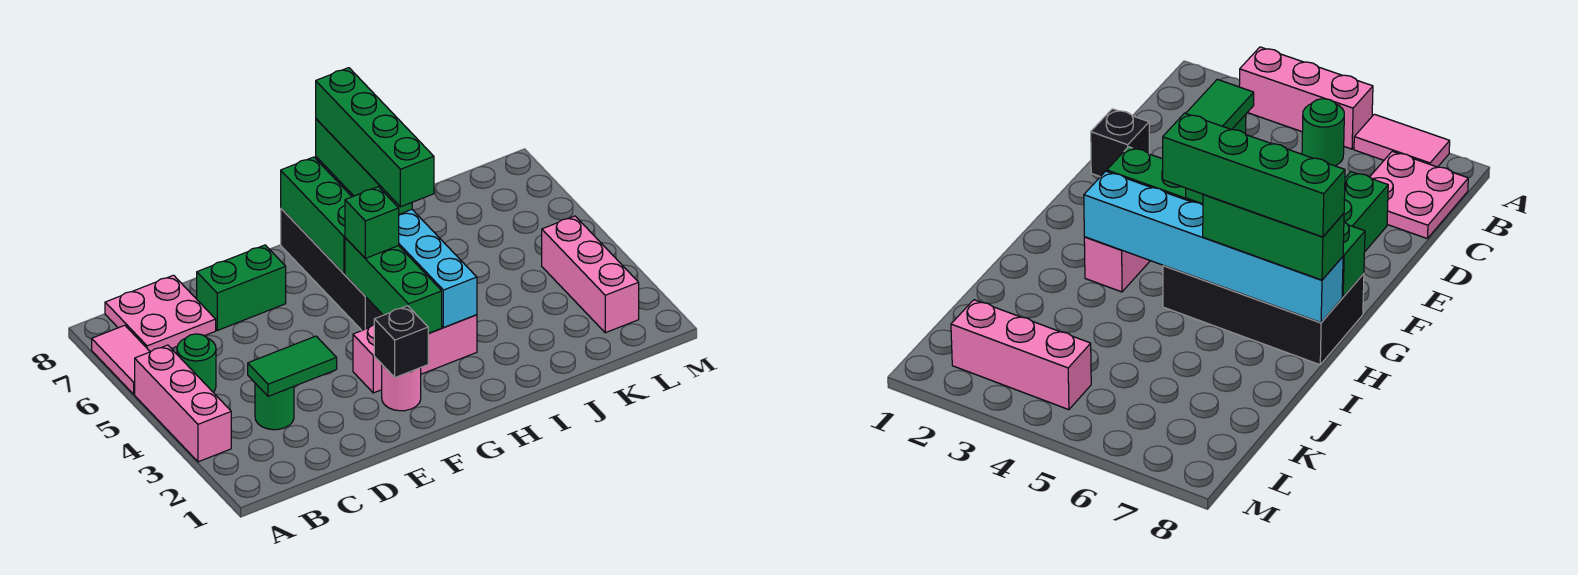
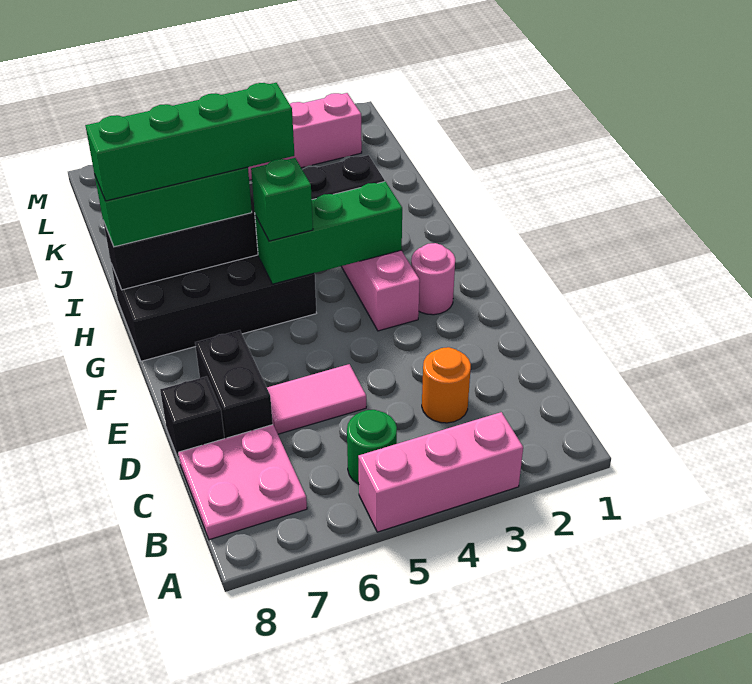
pink tile A6:A7 level 1 -> pink tile D5:D6 level 1
green round brick C3 level 1 -> orange round brick C3 level 1
green tile C3:D3 level 2 -> none
green brick D7:E7 level 1 -> black brick D7:E7 level 1
black brick F2 level 2 -> black brick D8 level 1
green brick G6:G8 level 2 -> none
cyan brick H3:H8 level 2 -> black brick H3:H8 level 2

